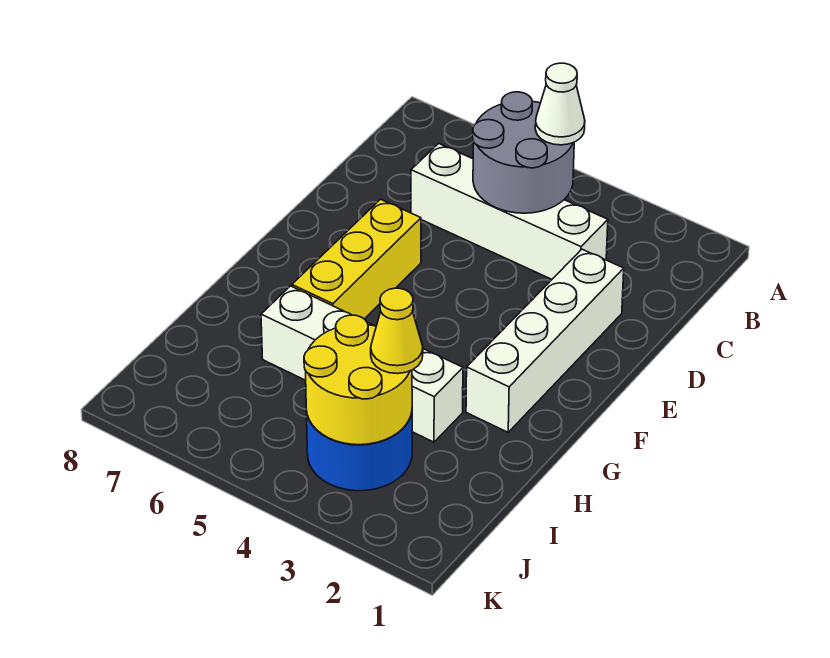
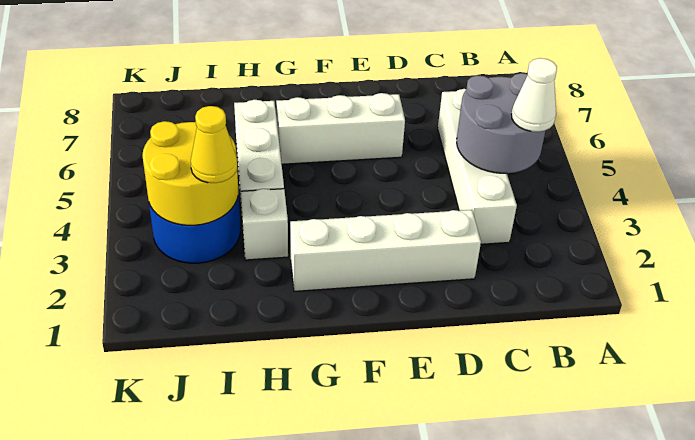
yellow brick E6:G6 level 1 -> white brick E6:G6 level 1

